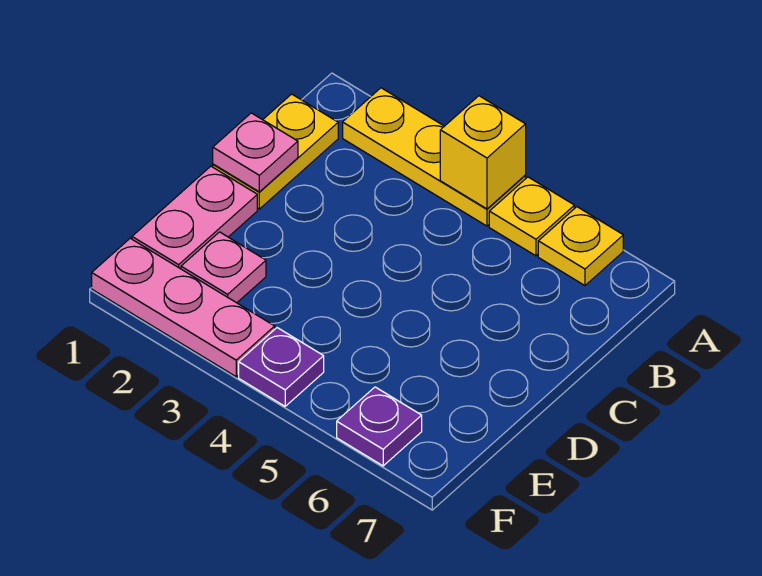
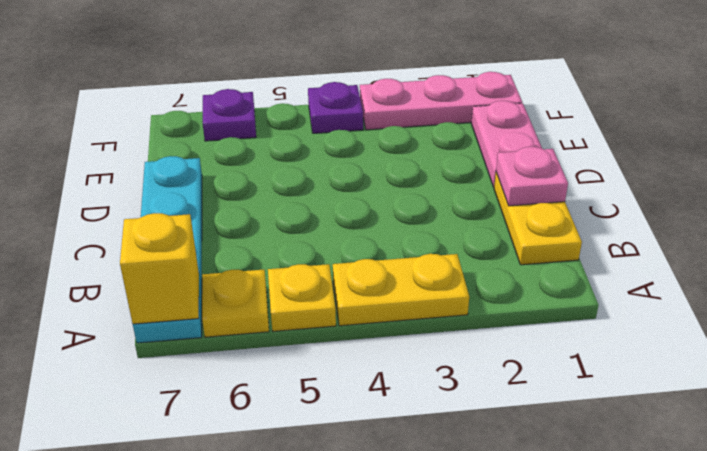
yellow plate A2:A4 level 1 -> yellow plate A3:A4 level 1
yellow brick A4 level 2 -> yellow brick A7 level 2
none -> cyan plate A7:D7 level 1
pink plate E2 level 1 -> none

